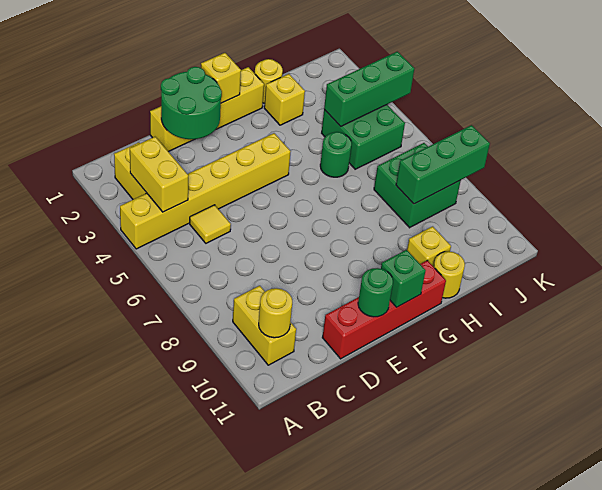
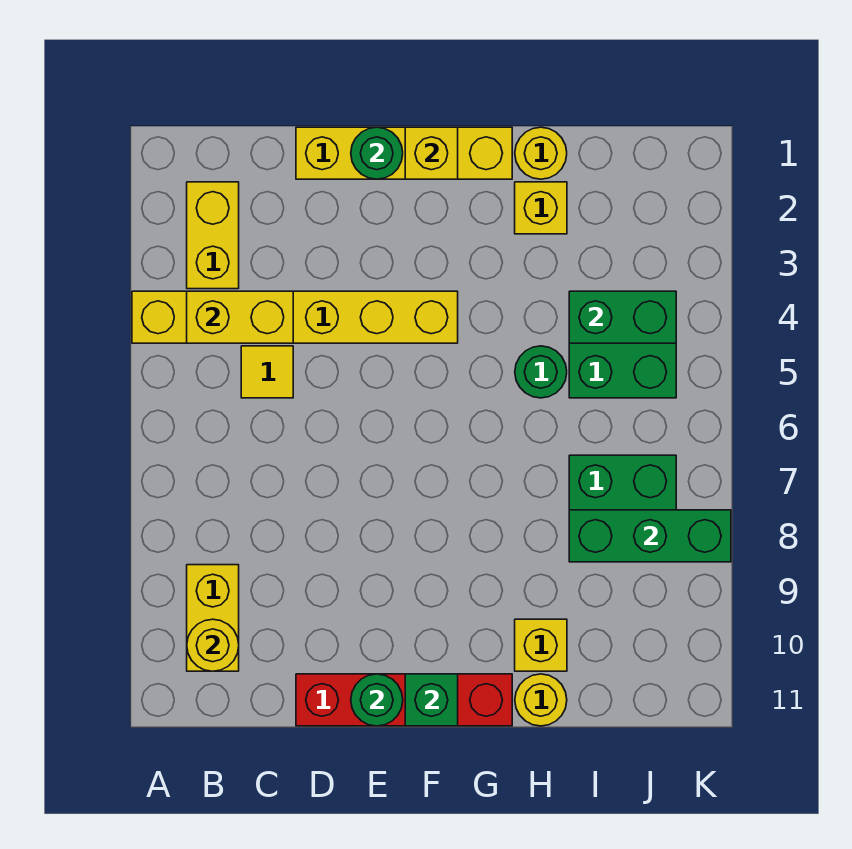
yellow brick B3:B4 level 2 -> yellow brick B4:C4 level 2
green round brick D1:E2 level 2 -> green round brick E1 level 2
green brick I4:K4 level 2 -> green brick I4:J4 level 2

